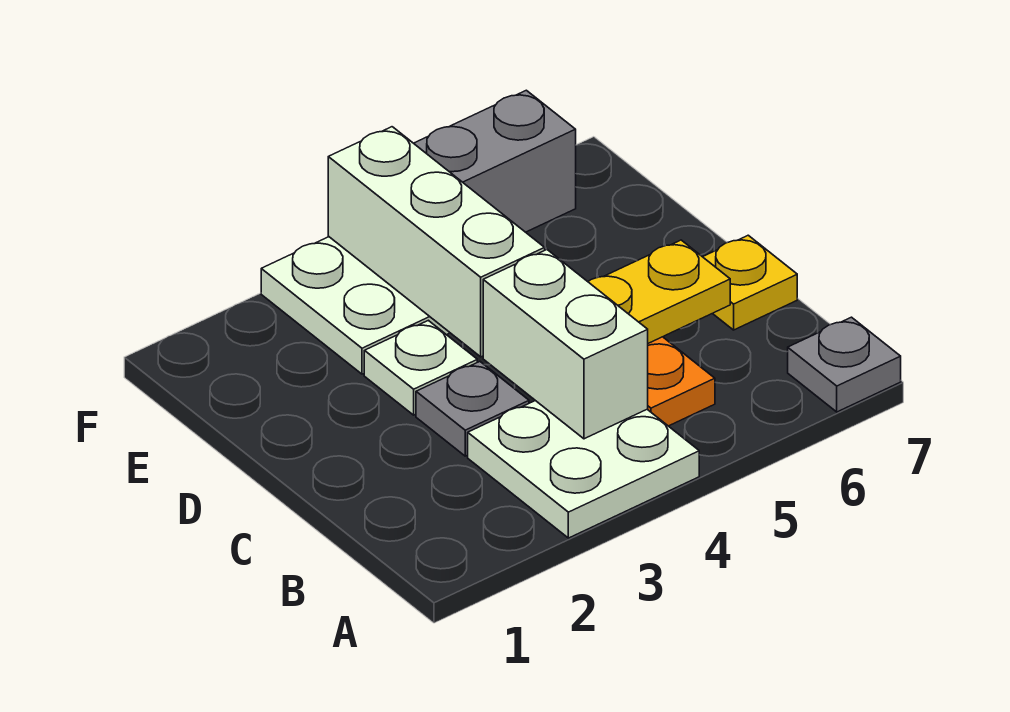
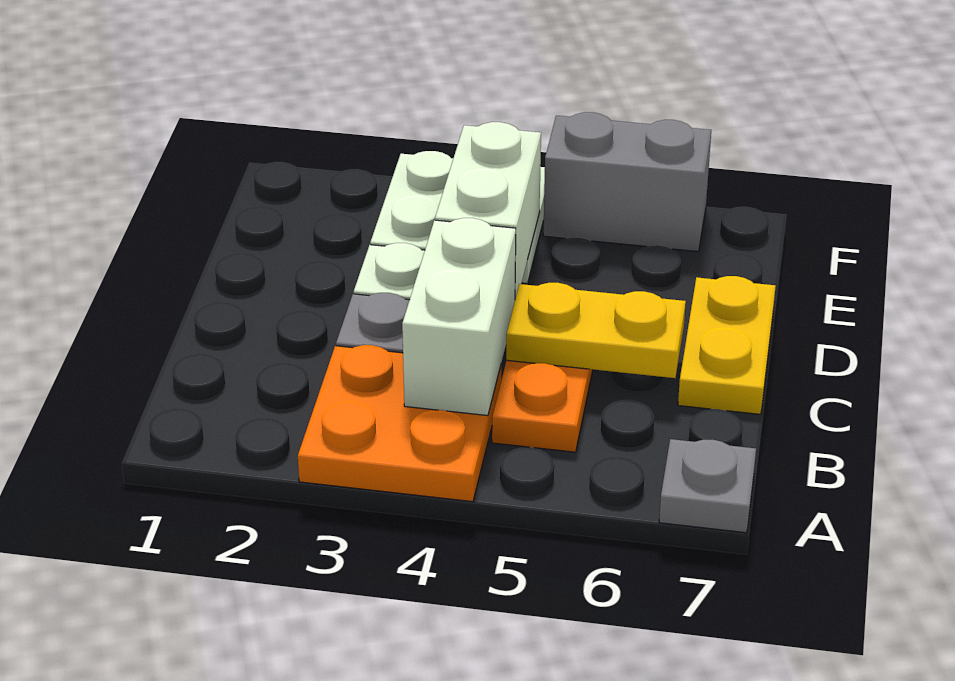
white plate A3:B4 level 1 -> orange plate A3:B4 level 1
yellow plate C7 level 1 -> yellow plate C7:D7 level 1
white brick D4:F4 level 2 -> white brick D4:E4 level 2

